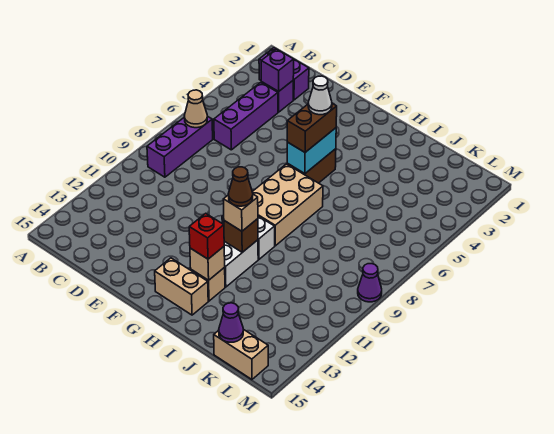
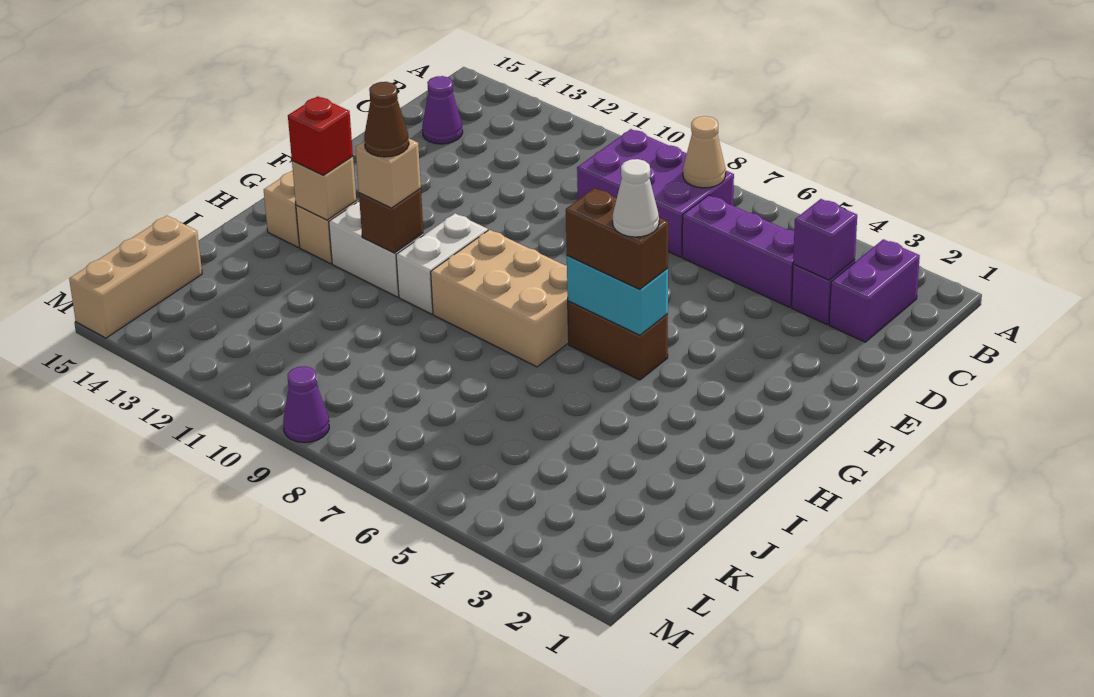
purple brick B7:B9 level 1 -> purple brick B7:C9 level 1
tan brick K15:L15 level 1 -> tan brick K15:M15 level 1
purple cone K15 level 2 -> purple cone C14 level 1

